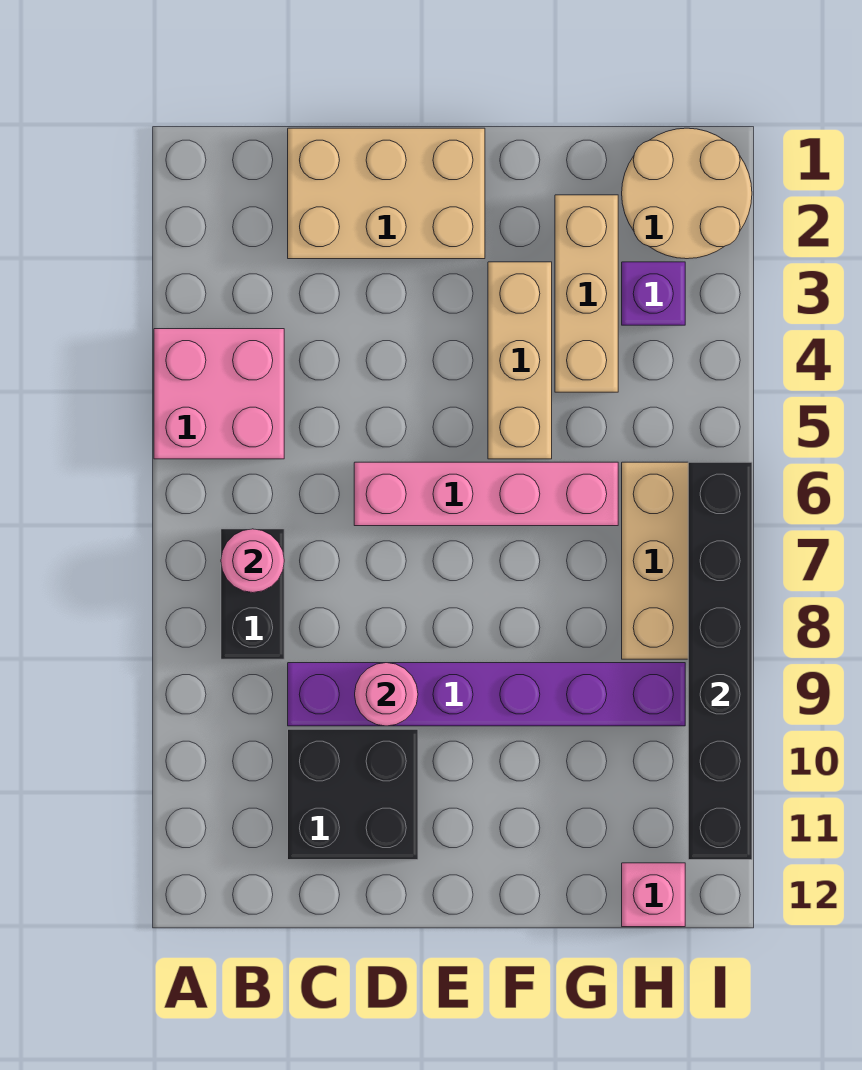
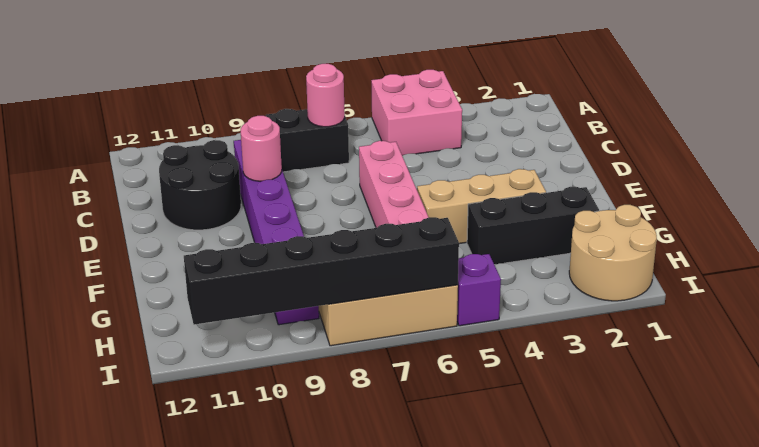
tan brick C1:E2 level 1 -> none
black brick C10:D11 level 1 -> black round brick C10:D11 level 1
tan brick G2:G4 level 1 -> black brick G2:G4 level 1
purple brick H3 level 1 -> purple brick I5 level 1
pink brick H12 level 1 -> none

